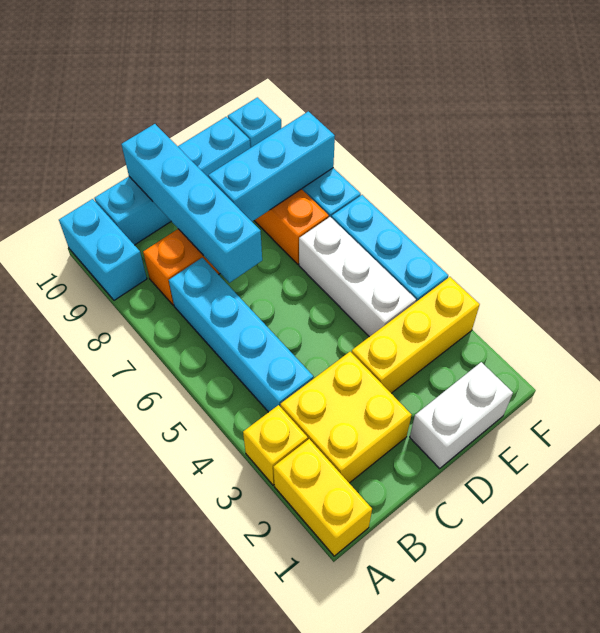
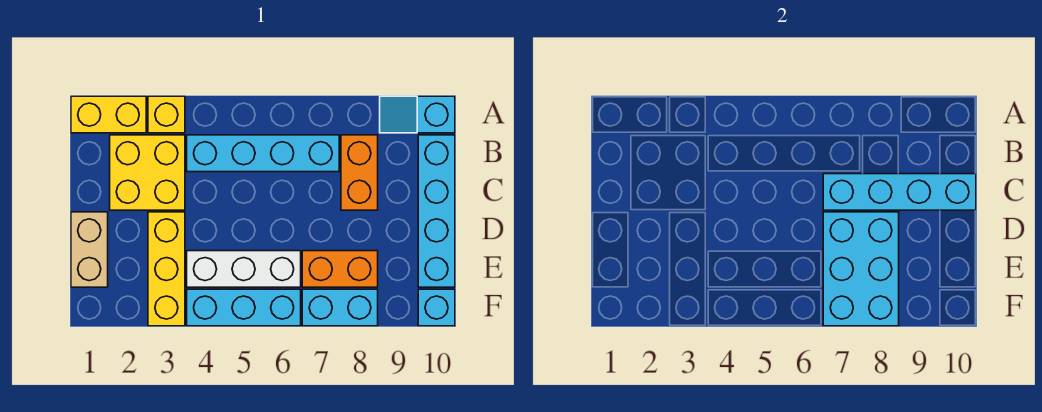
cyan brick A9:A10 level 1 -> cyan slope A9:A10 level 1 top 10
white brick D1:E1 level 1 -> tan brick D1:E1 level 1
cyan brick D8:F8 level 2 -> cyan brick D7:F8 level 2

